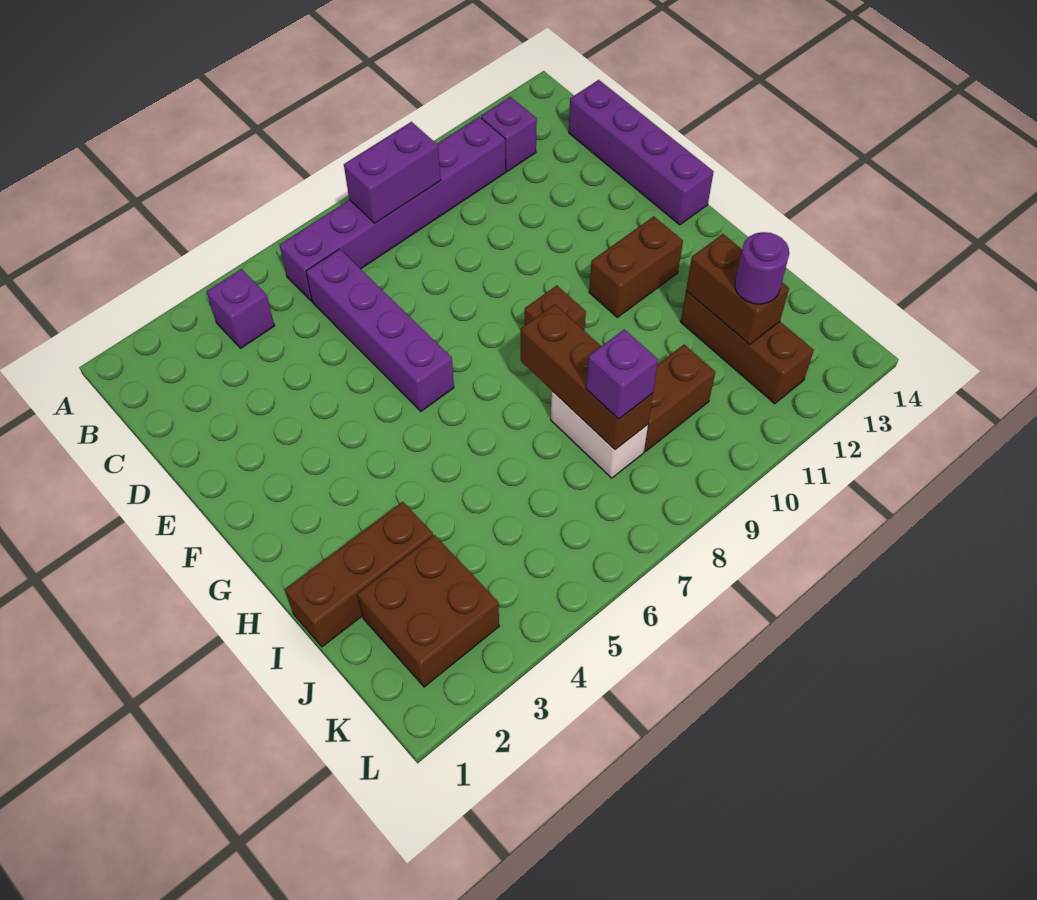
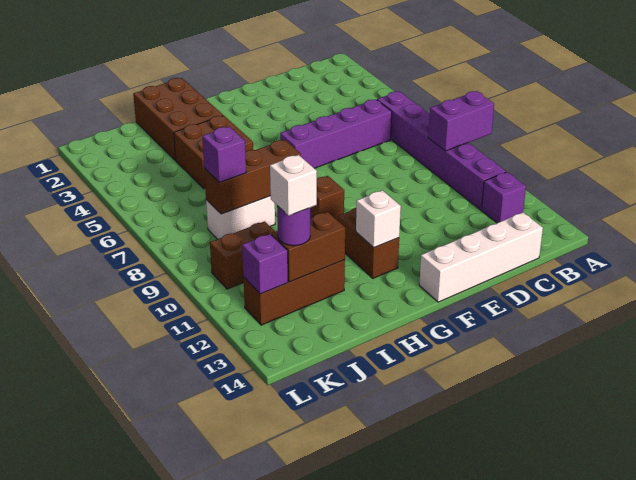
purple brick B4 level 1 -> purple brick K12 level 2
purple brick B8:B9 level 2 -> purple brick A9:B9 level 2
purple brick C14:F14 level 1 -> white brick C14:F14 level 1
none -> white brick G12 level 2
brown brick I1:I3 level 1 -> brown brick H1:I3 level 1
brown brick J2:K3 level 1 -> brown brick H4:I5 level 1
brown brick J9:J10 level 1 -> brown brick J10:K10 level 1
none -> white brick J12 level 4

